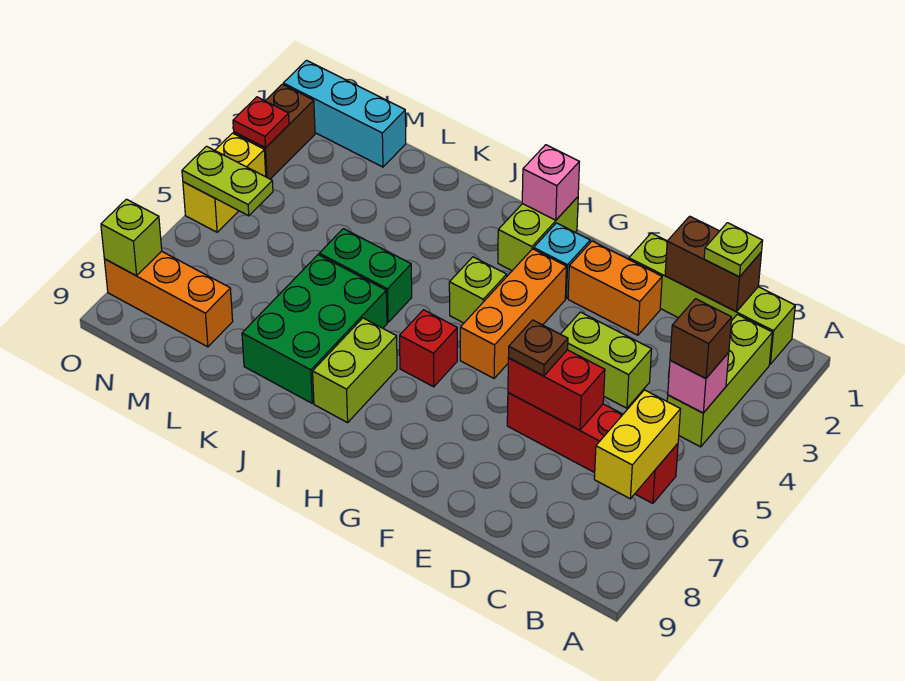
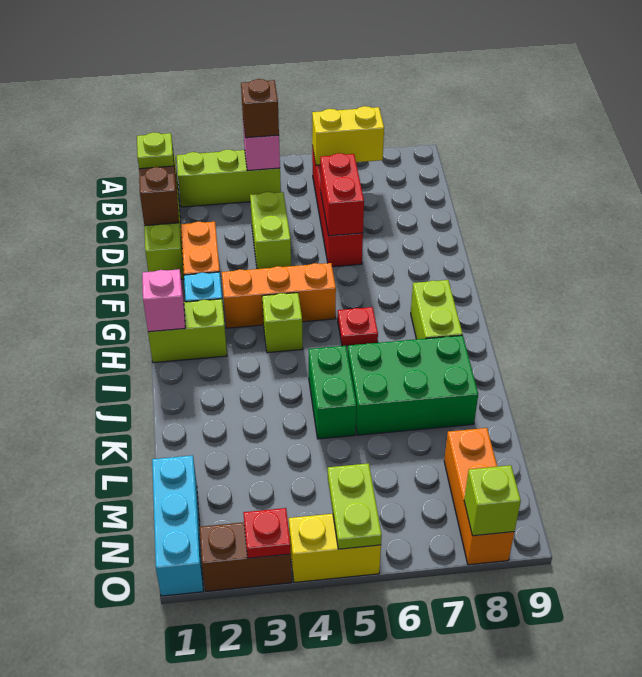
brown plate E6 level 3 -> none
red brick H6 level 1 -> red plate H6 level 1
lime brick I7:I8 level 1 -> lime brick H8:I8 level 1

